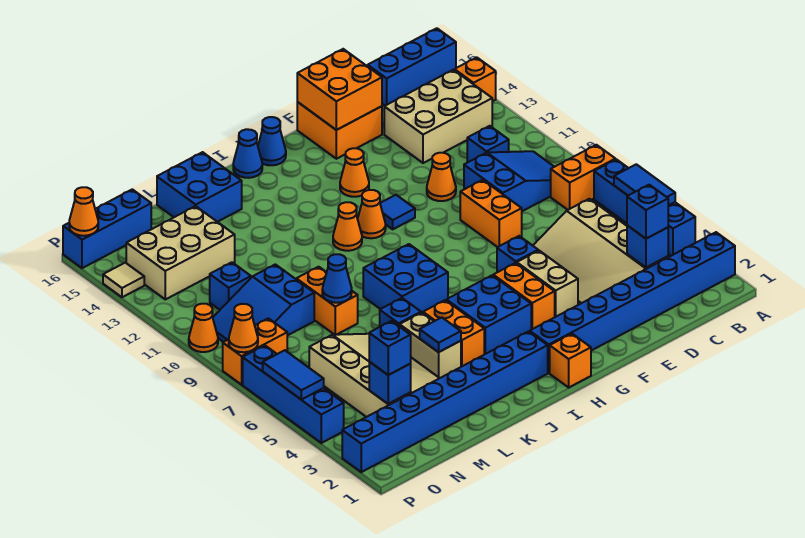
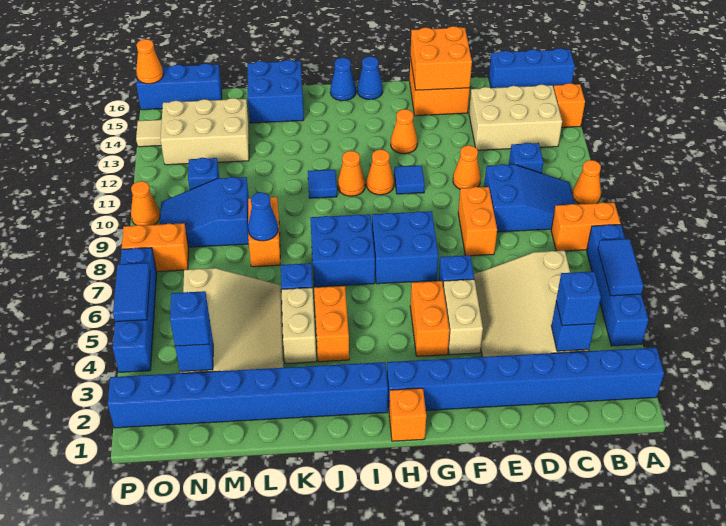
blue brick H4:I5 level 1 -> blue brick G7:H8 level 1
blue tile K4 level 2 -> blue tile J11 level 1
orange cone P8 level 2 -> orange cone A10 level 1

